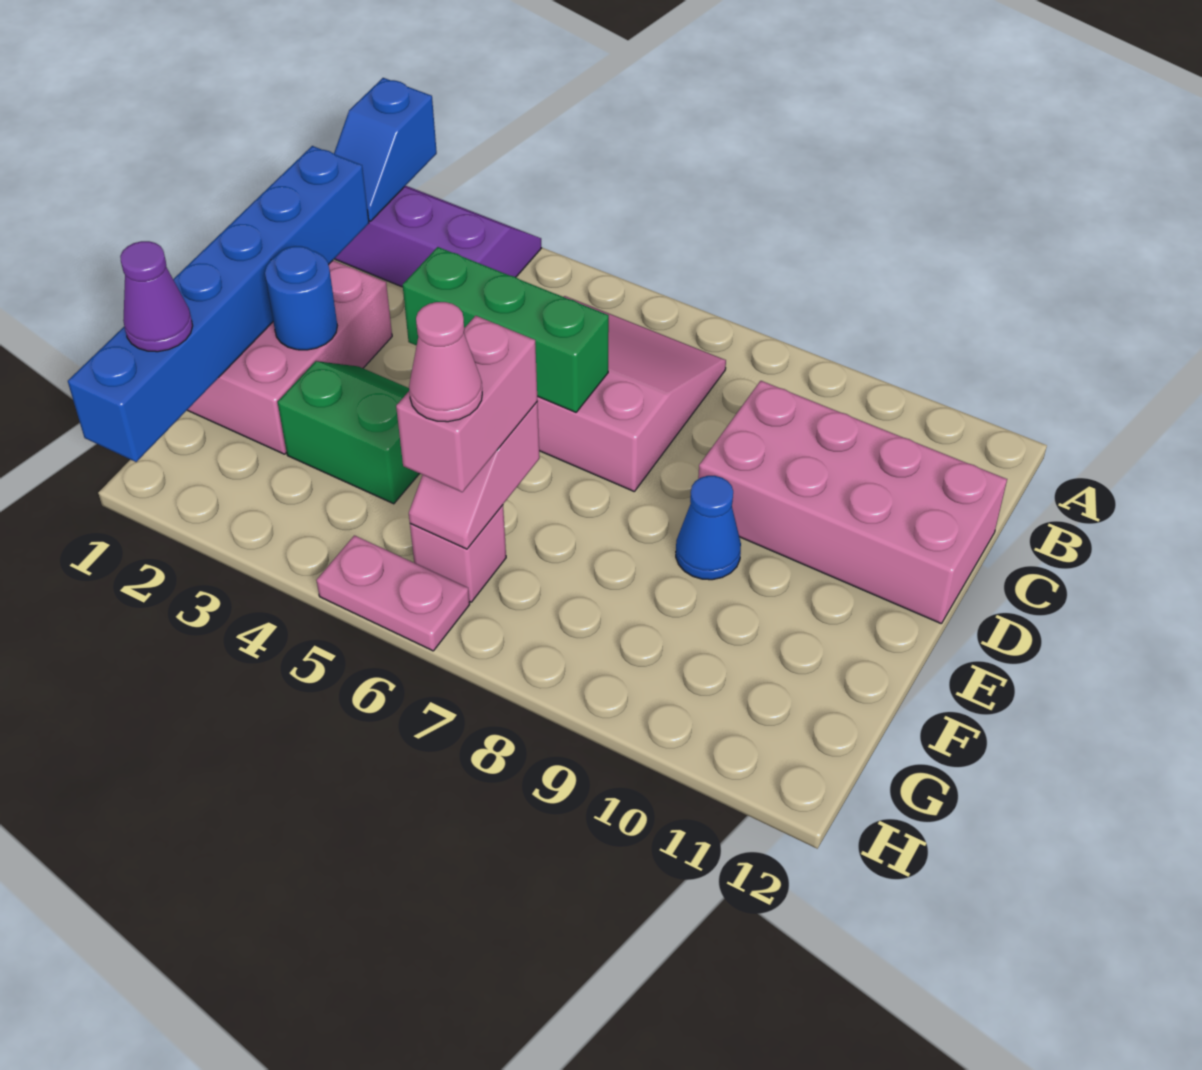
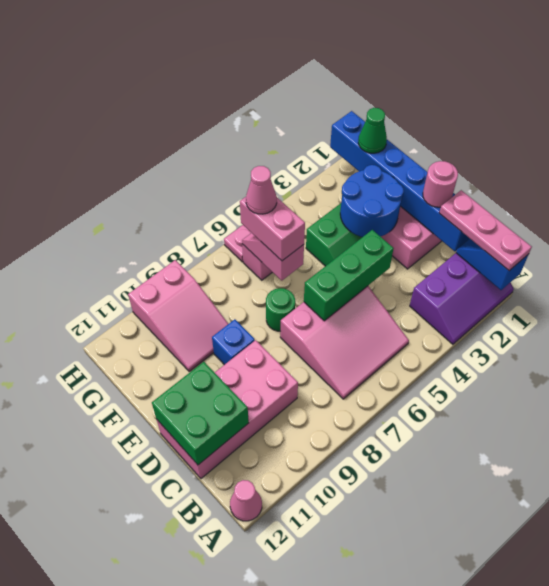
none -> pink plate A1:C1 level 3
none -> pink cone A12 level 1
none -> green brick C11:D12 level 2
none -> pink round brick D1 level 3
blue round brick E2 level 2 -> blue round brick E2:F3 level 2
none -> green round brick E7 level 1
blue cone E9 level 1 -> blue brick E9 level 1
none -> pink slope F9:H10 level 1 top H
purple cone G1 level 3 -> green cone G1 level 3

